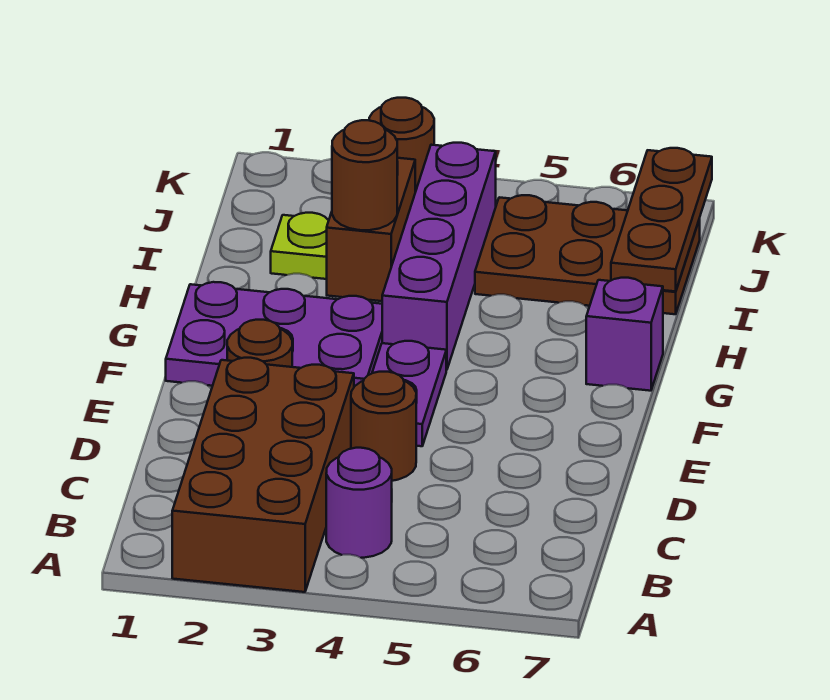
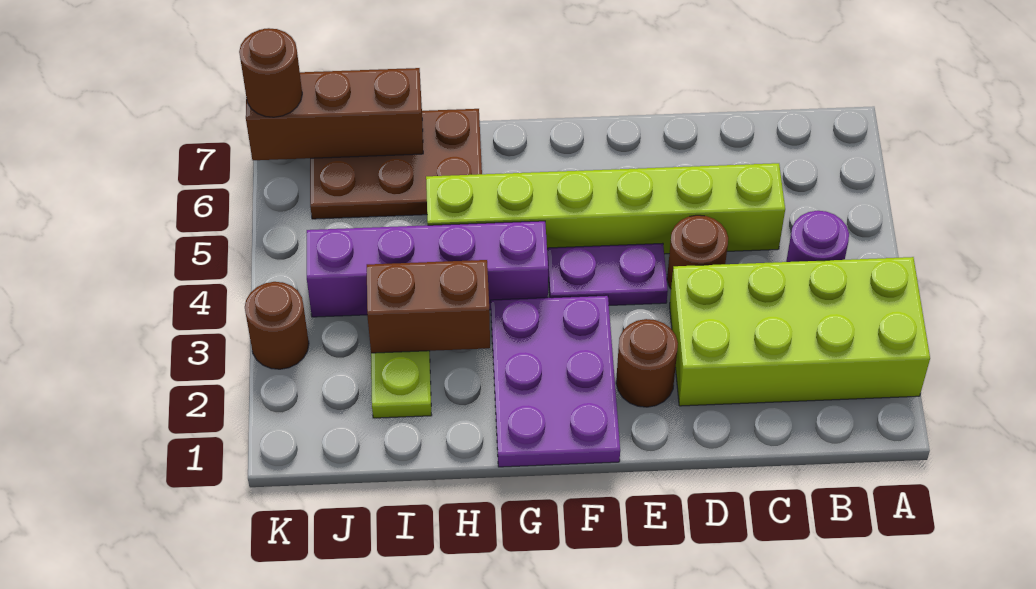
brown brick A2:D3 level 1 -> lime brick A2:D3 level 1
none -> lime brick C5:H5 level 1
purple brick G7 level 1 -> none
brown round brick H3 level 3 -> brown round brick K7 level 3
brown plate I5:J7 level 1 -> brown plate H6:J7 level 1
brown plate I7:K7 level 2 -> brown brick I7:K7 level 2

